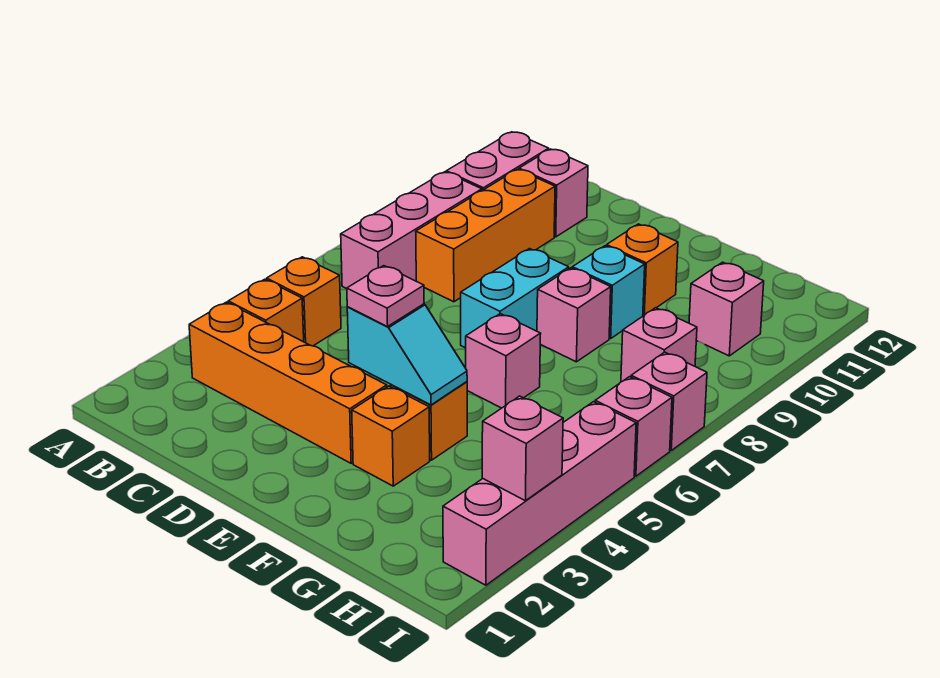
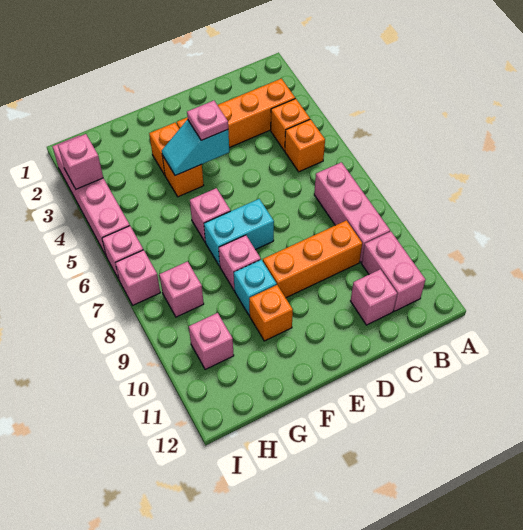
orange brick C8:C10 level 1 -> orange brick C9:E9 level 1
cyan brick E7:E8 level 1 -> cyan brick E7:F7 level 1

